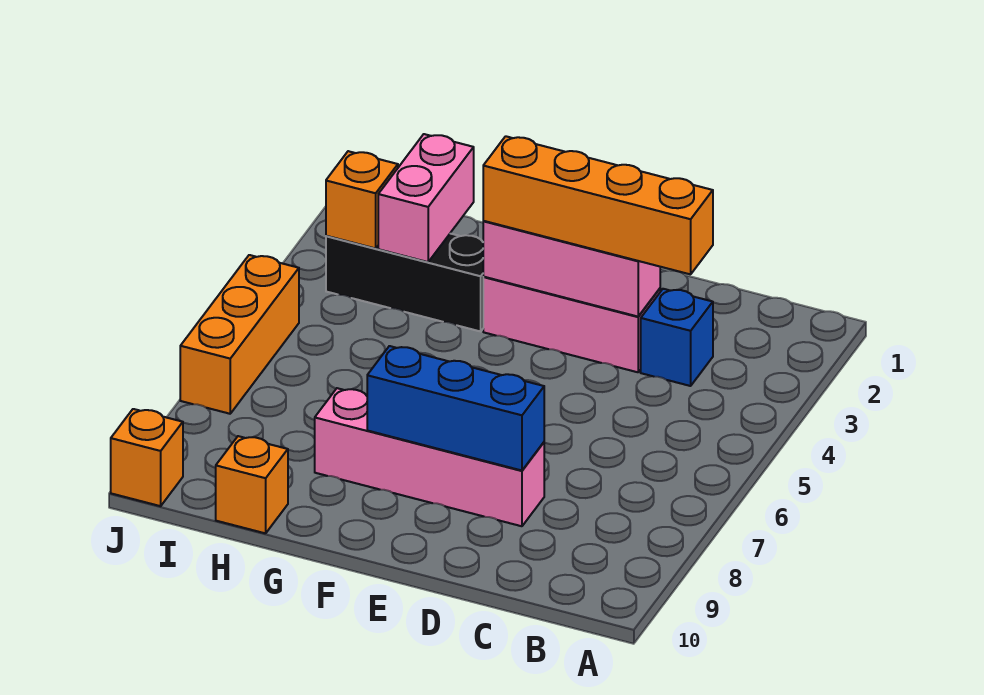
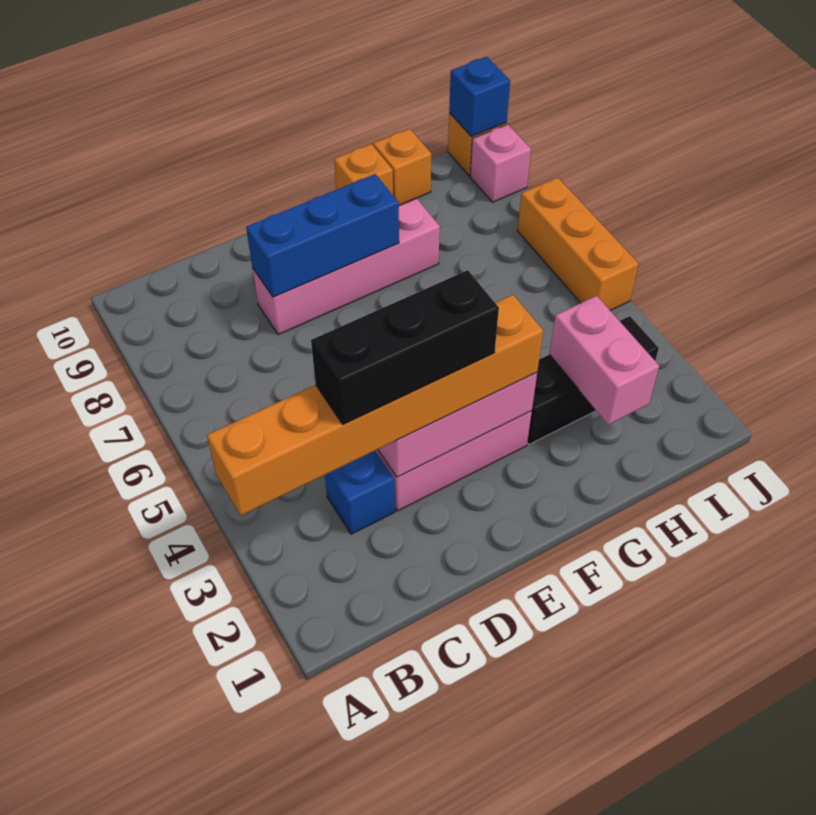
orange brick C3:F3 level 3 -> orange brick A3:F3 level 3
none -> black brick C3:E3 level 4
orange brick I3 level 2 -> orange brick G10 level 1
none -> pink brick J9 level 1
none -> blue brick J10 level 2

